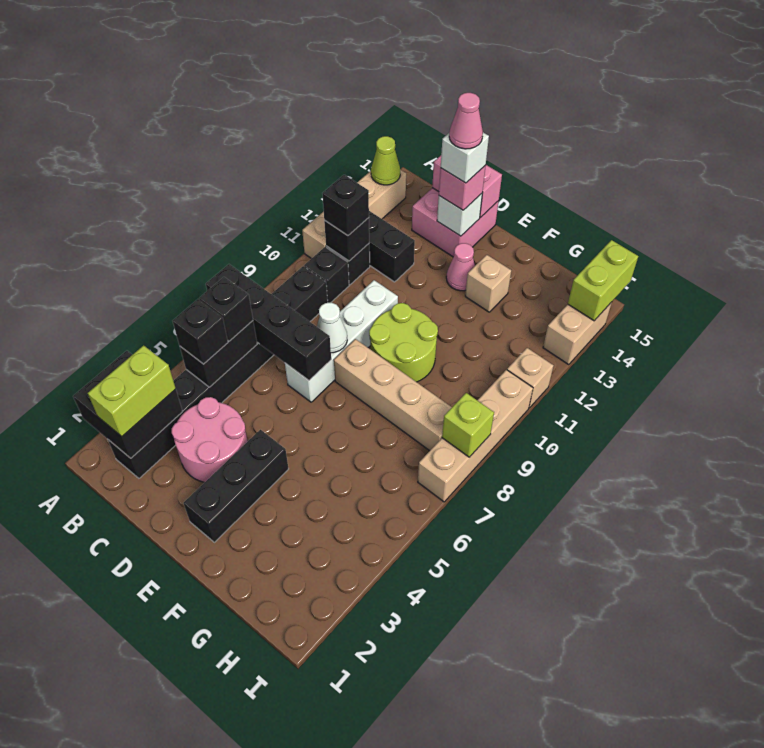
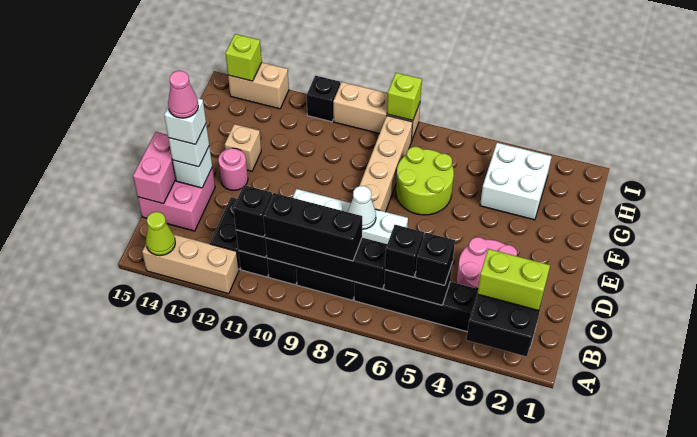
black brick A7:D7 level 2 -> black brick B7:B10 level 2
tan brick A11:A14 level 1 -> tan brick A12:A14 level 1
pink brick D14 level 3 -> white brick D14 level 3
black brick E2:E4 level 1 -> black brick B8:B10 level 3
lime round brick E9:F10 level 1 -> lime round brick F6:G7 level 1
pink cone E13 level 1 -> pink round brick E13 level 1
none -> white brick G3:H4 level 1
tan brick I7:I10 level 1 -> tan brick I8:I10 level 1
tan brick I11 level 1 -> black brick I11 level 1
lime brick I14:I15 level 2 -> lime brick I14 level 2

